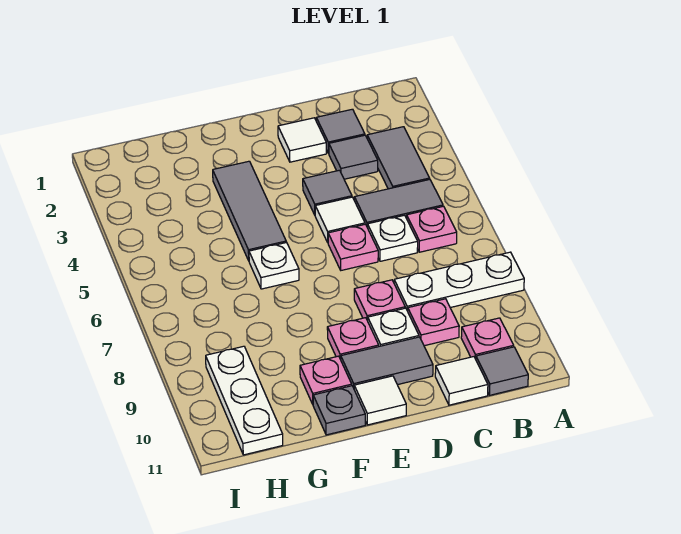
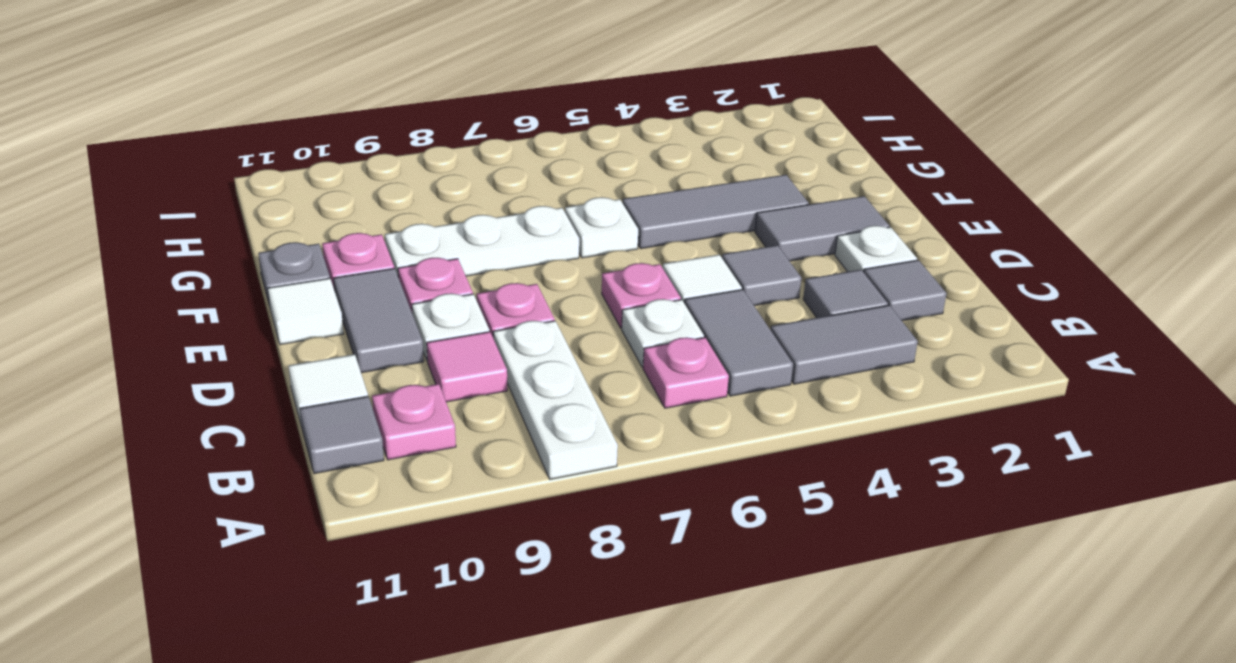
pink plate C9 level 1 -> pink tile C9 level 1
white tile D2 level 1 -> white plate D2 level 1
none -> grey tile E2:E3 level 1
white plate H9:H11 level 1 -> white plate F7:F9 level 1

